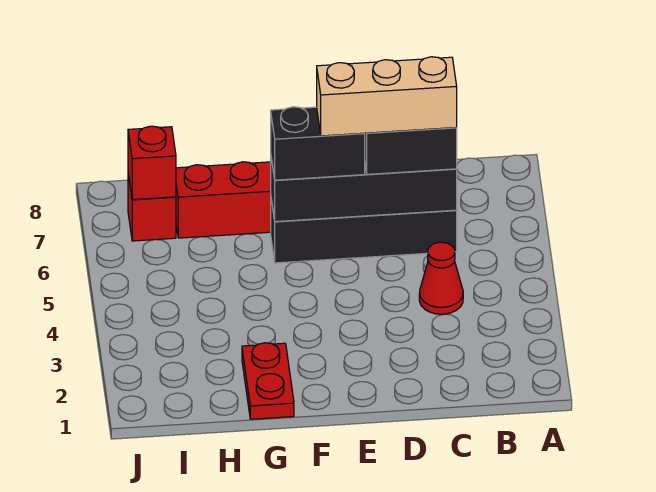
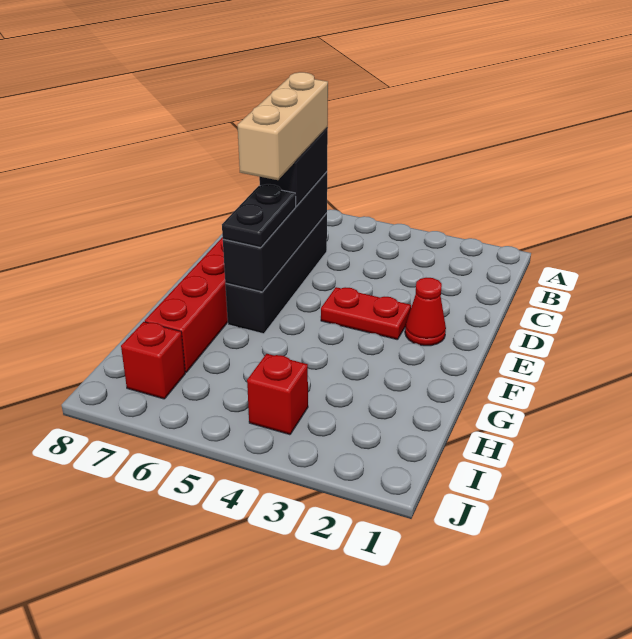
red cone C4 level 1 -> red cone E2 level 1
black brick E6:F6 level 3 -> black plate E6:F6 level 3
red plate G1:G2 level 1 -> red plate E3:E4 level 1
red brick I7 level 2 -> red brick I4 level 1

